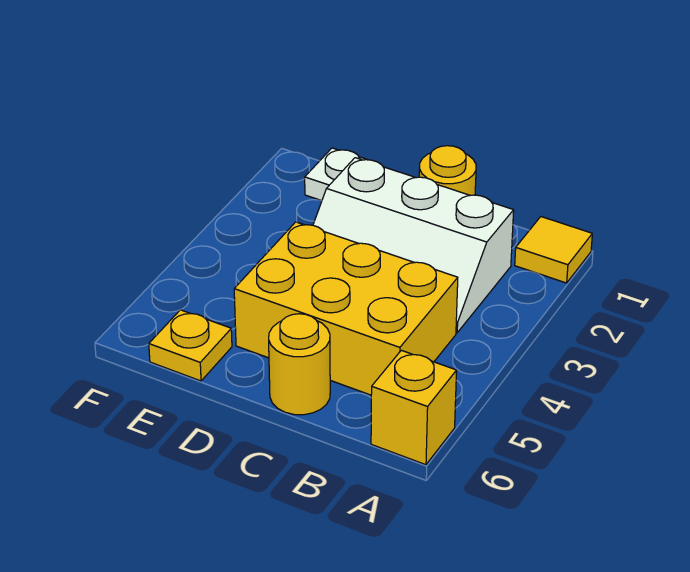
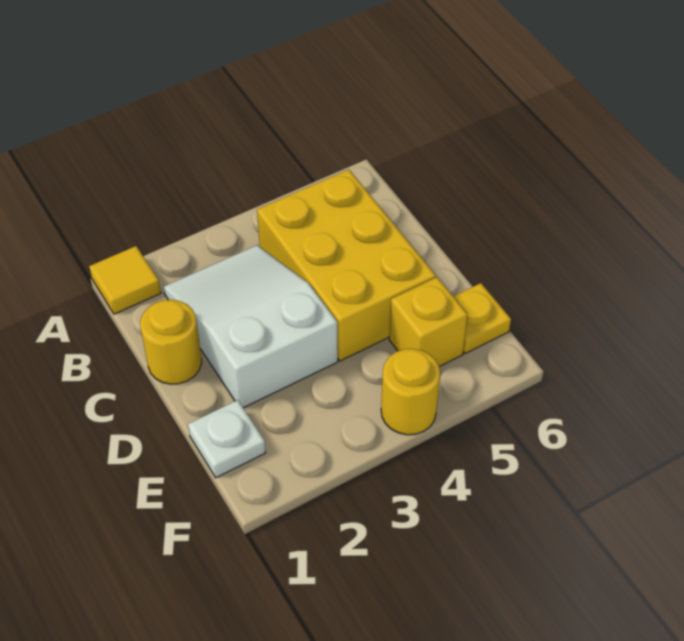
yellow brick A6 level 1 -> yellow brick E5 level 1
white slope B2:D3 level 1 top 2 -> white slope B2:D3 level 1 top D
yellow round brick C6 level 1 -> yellow round brick F4 level 1

